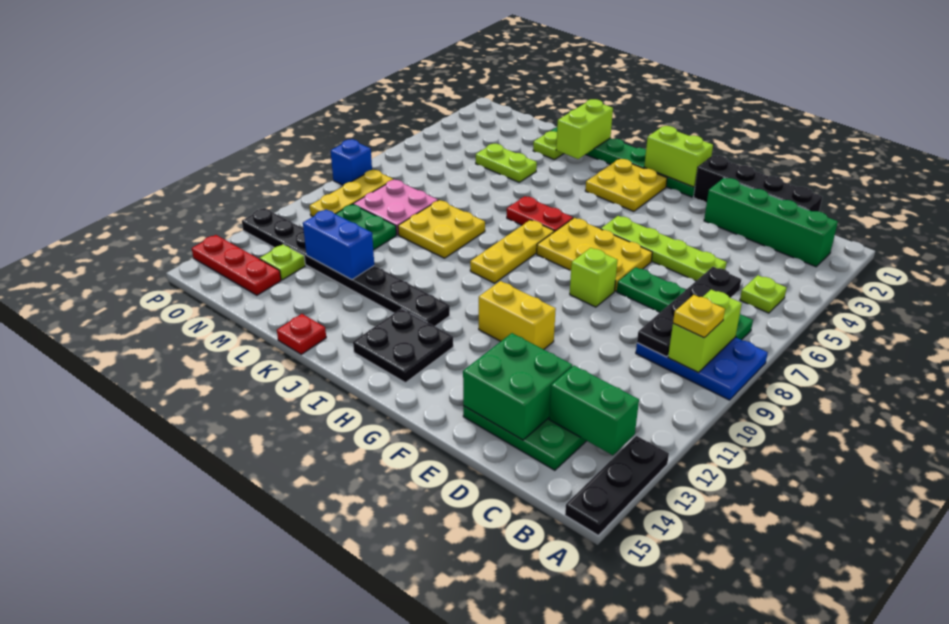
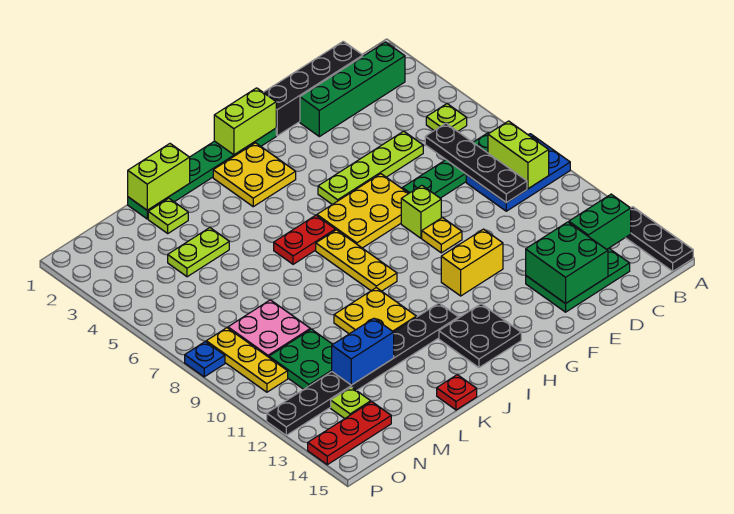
yellow plate B9 level 3 -> yellow plate F9 level 1
lime brick K1:K2 level 2 -> lime brick K1:L1 level 2
yellow plate K8:L9 level 1 -> yellow plate J10:K11 level 1
blue brick P8 level 1 -> blue plate P8 level 1

